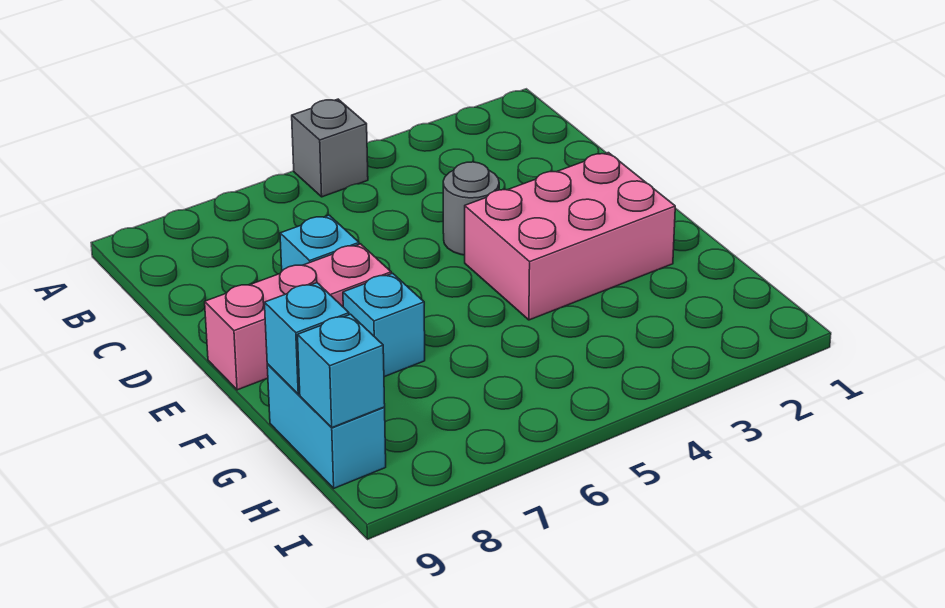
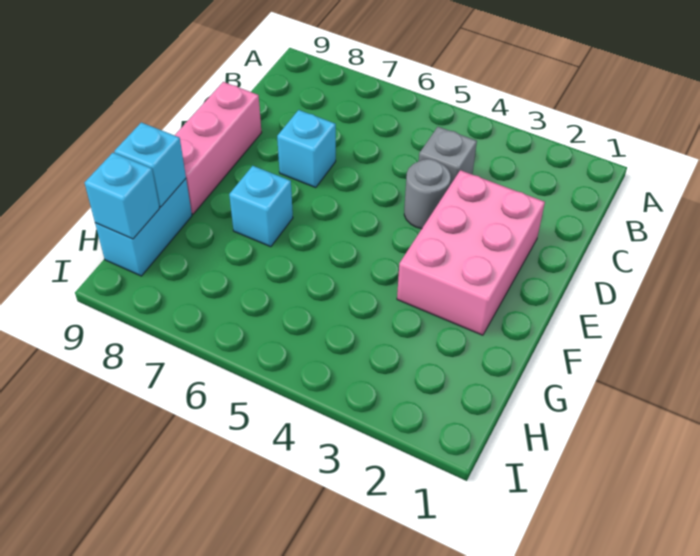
grey brick A5 level 1 -> grey brick C4 level 1
pink brick E2:F4 level 1 -> pink brick D2:F3 level 1
pink brick E7:E9 level 1 -> pink brick D9:F9 level 1

